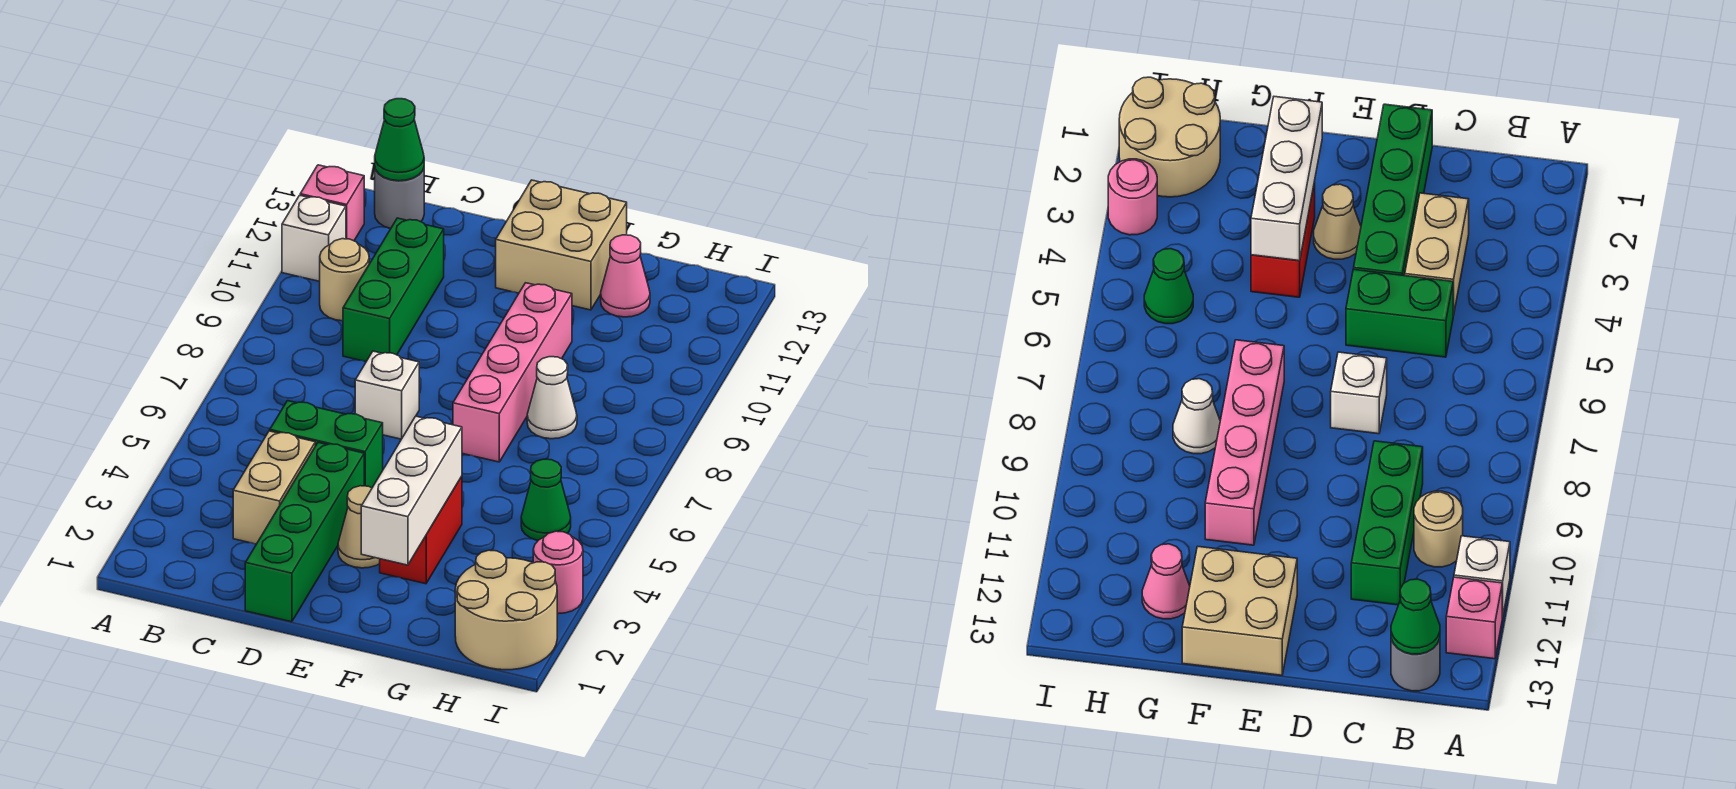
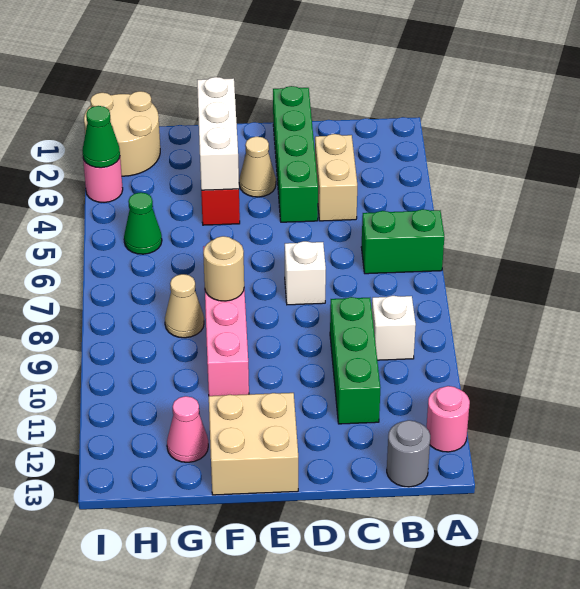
white brick A11 level 1 -> white brick B9 level 1
pink brick A12 level 1 -> pink round brick A12 level 1
tan round brick B10 level 1 -> tan round brick F8 level 2
green cone B13 level 2 -> green cone I3 level 2
green brick C5:D5 level 1 -> green brick A6:B6 level 1
white cone G8 level 1 -> tan cone G8 level 1

